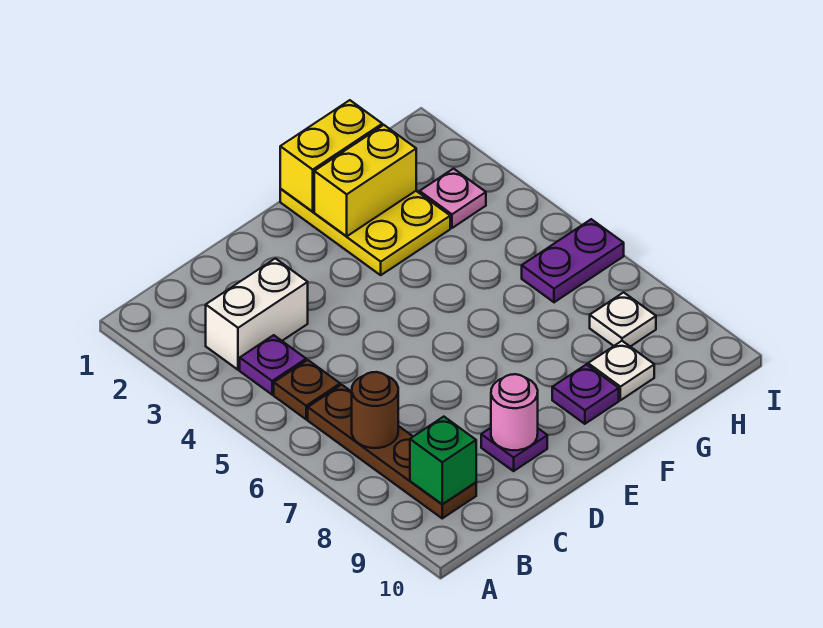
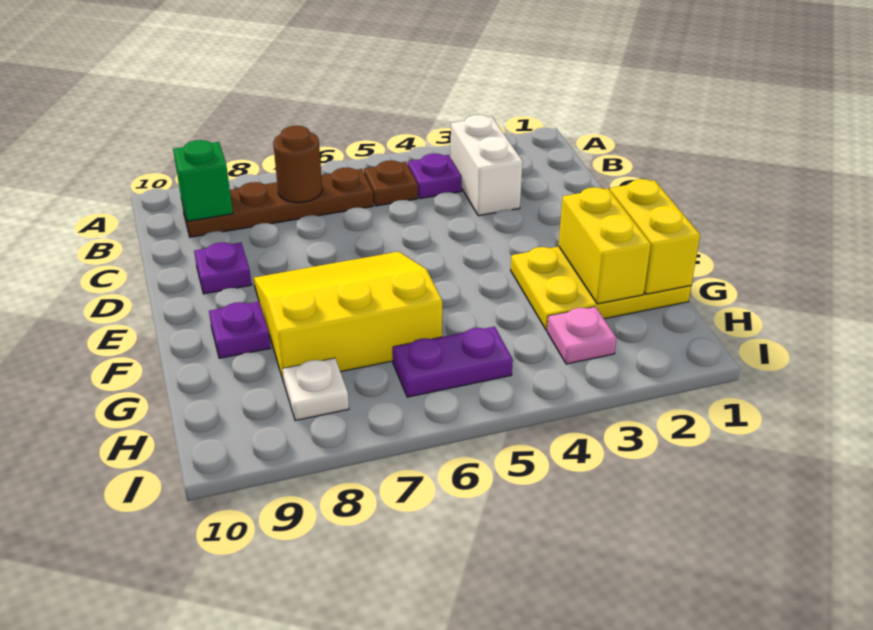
pink round brick D9 level 2 -> none
none -> yellow slope E6:G8 level 1 top G
white plate G9 level 1 -> none
purple plate H6:I6 level 1 -> purple plate H5:H6 level 1

